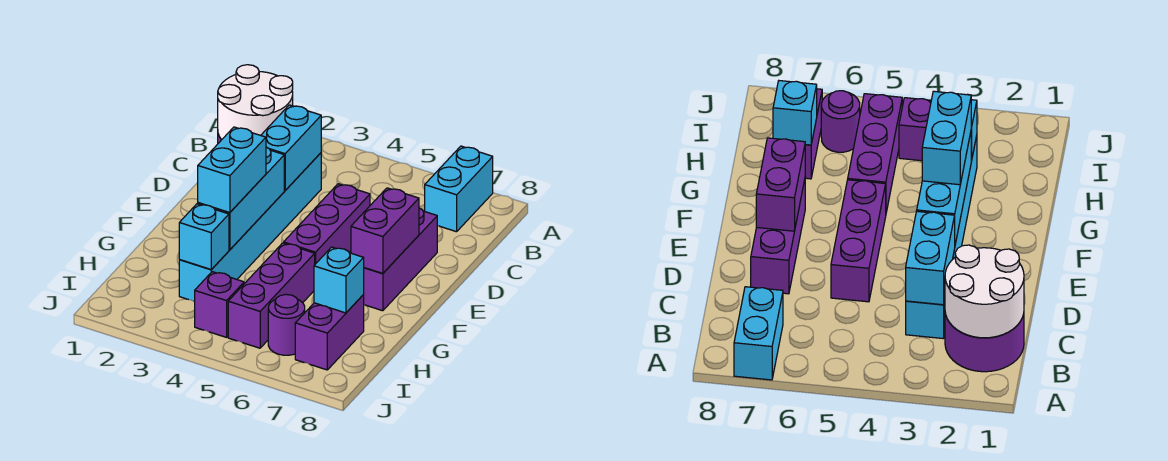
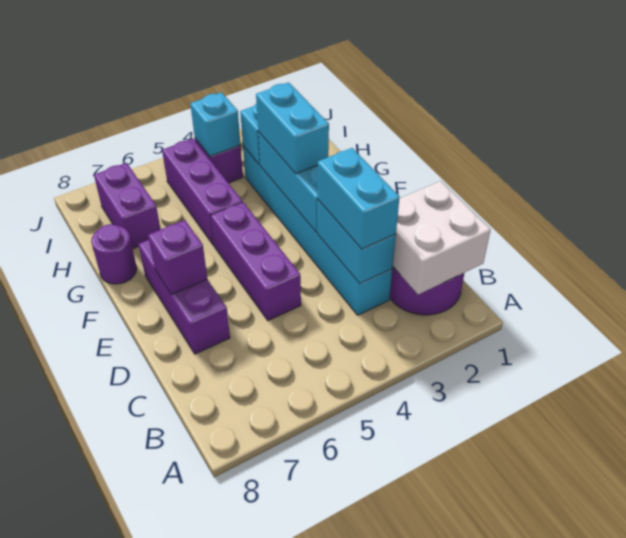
cyan brick A7:B7 level 1 -> cyan brick C3:D3 level 3
white round brick B1:C2 level 2 -> white brick B1:C2 level 2
purple brick E7:F7 level 2 -> purple brick E7 level 2
cyan brick H7 level 2 -> cyan brick I4 level 2
purple round brick I6 level 1 -> purple round brick G8 level 1

